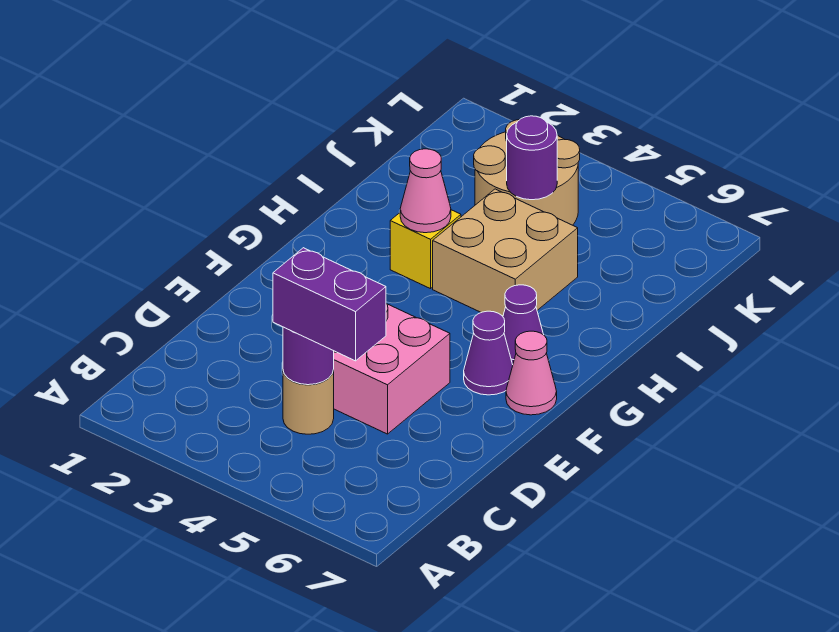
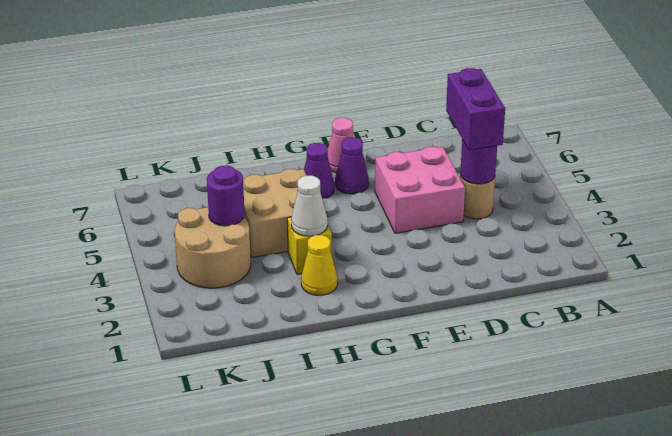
none -> yellow cone H2 level 1
pink cone H3 level 2 -> white cone H3 level 2

